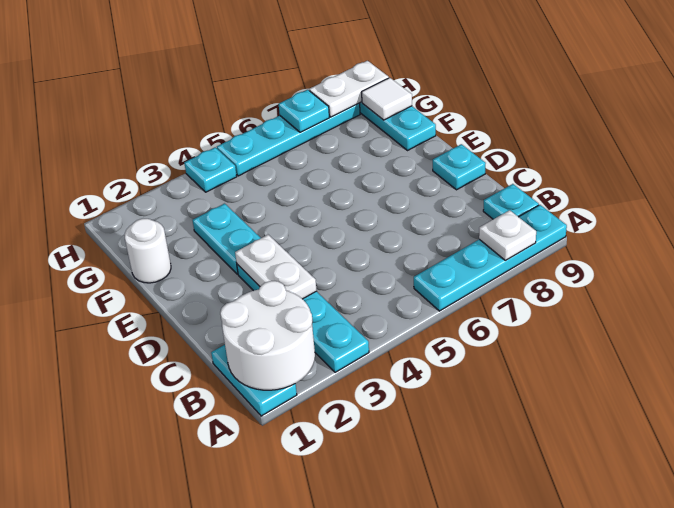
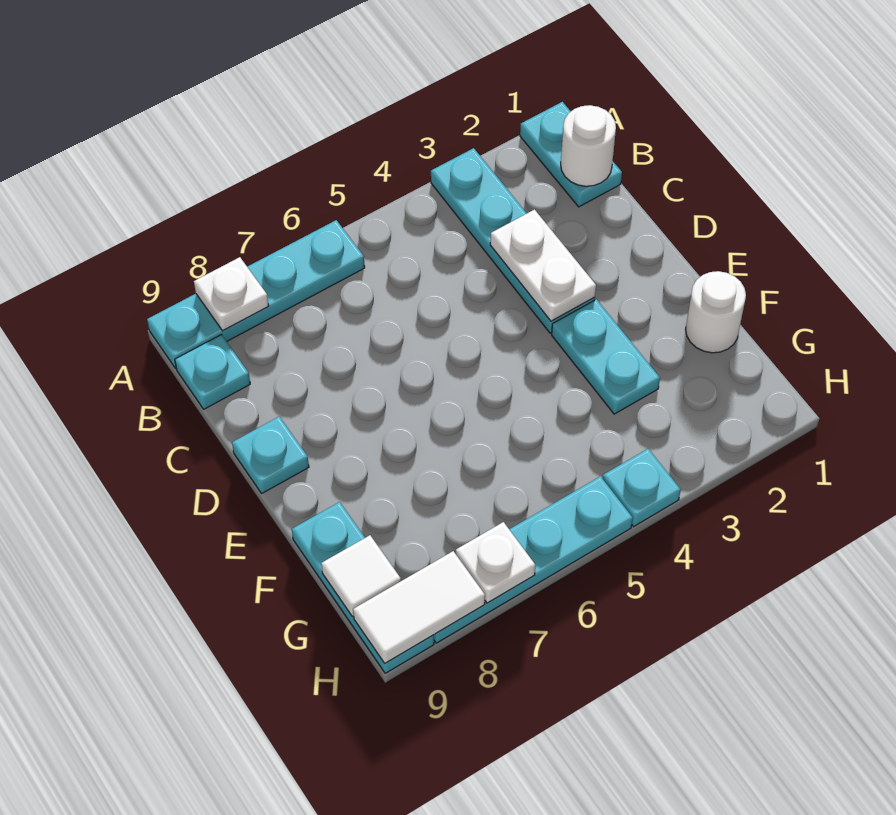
white round brick A1:B2 level 2 -> white round brick B1 level 2
cyan plate H7 level 2 -> white plate H7 level 2
white plate H8:H9 level 2 -> white tile H8:H9 level 2

